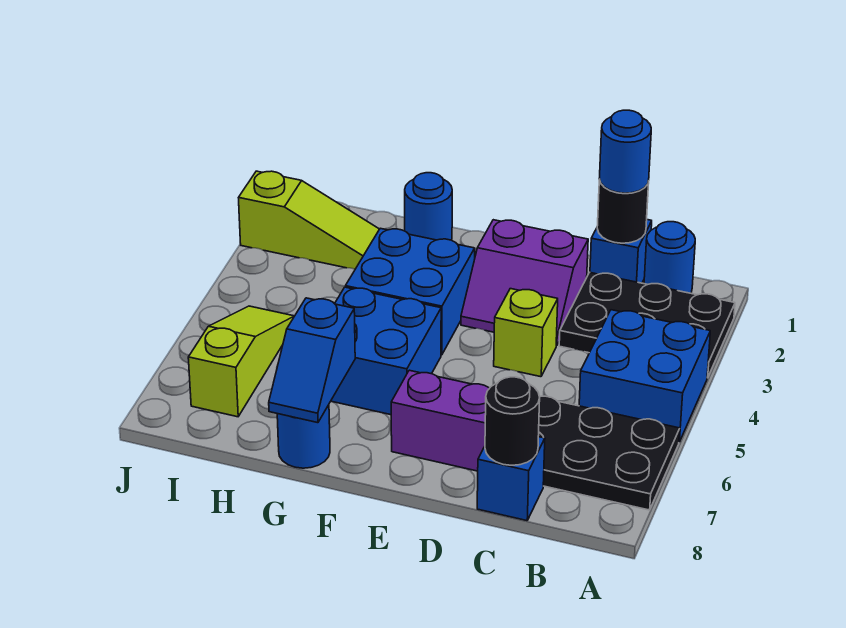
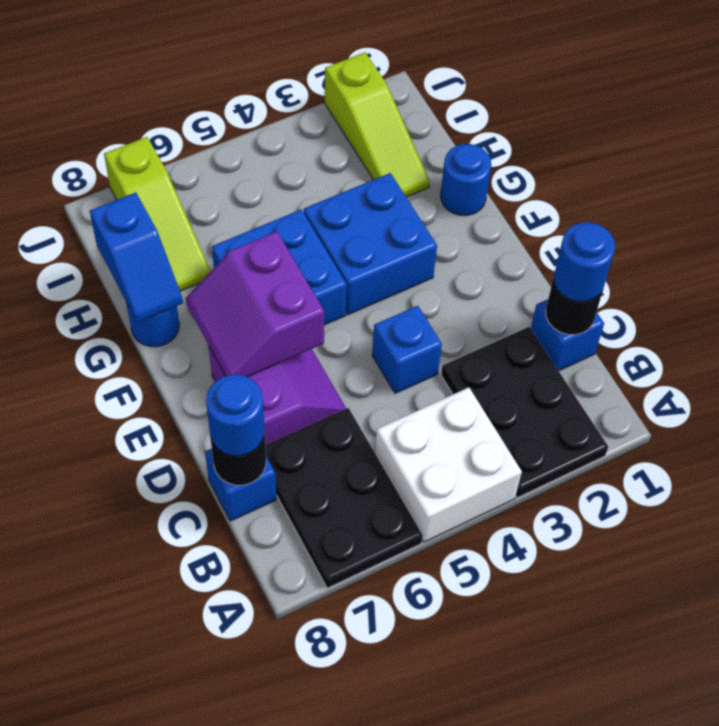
blue brick A4:B5 level 1 -> white brick A4:B5 level 1
blue round brick B1 level 1 -> blue round brick C8 level 3
purple slope D2:E3 level 1 top 2 -> purple slope E6:F7 level 2 top 6
lime brick D4 level 1 -> blue brick D4 level 1
blue slope G7:G8 level 2 top 7 -> blue slope G8:H8 level 2 top H
lime slope I5:I7 level 1 top 7 -> lime slope H7:J7 level 1 top J

